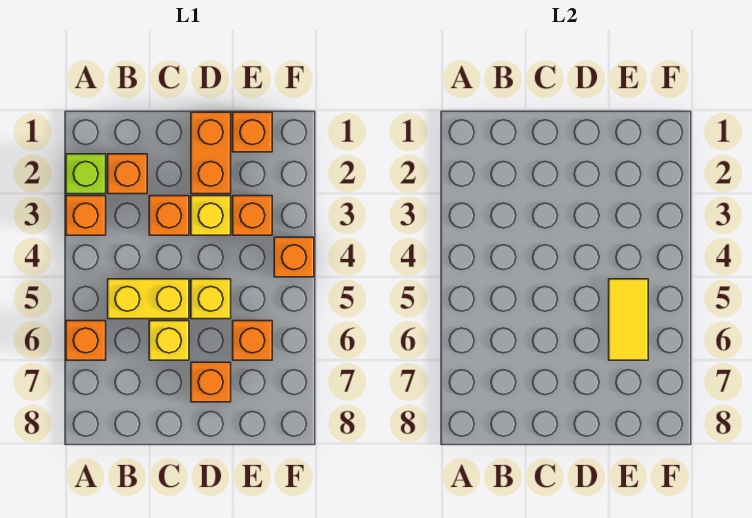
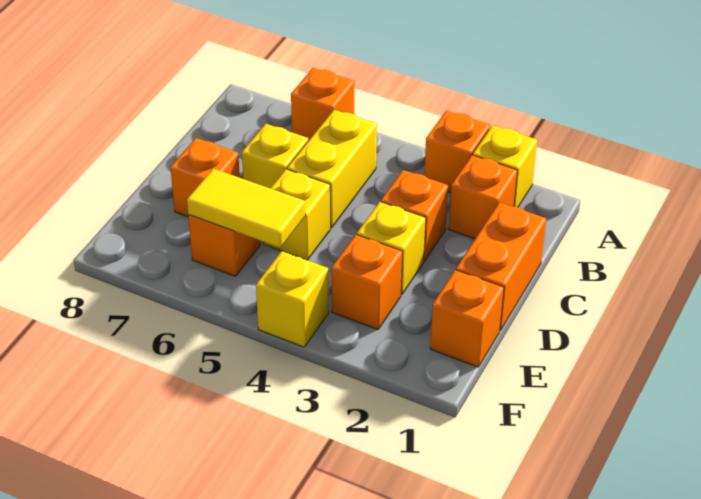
lime brick A2 level 1 -> yellow brick A2 level 1
orange brick D1:D2 level 1 -> orange brick C1:D1 level 1
orange brick F4 level 1 -> yellow brick F4 level 1

